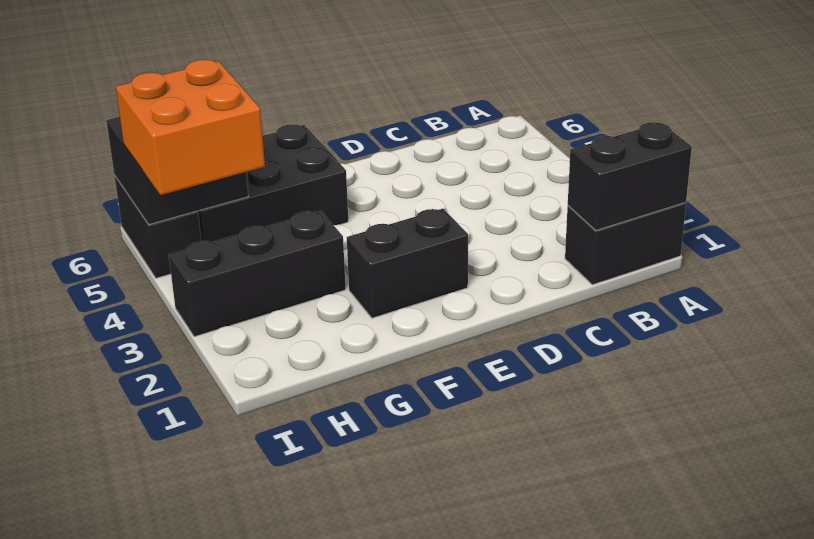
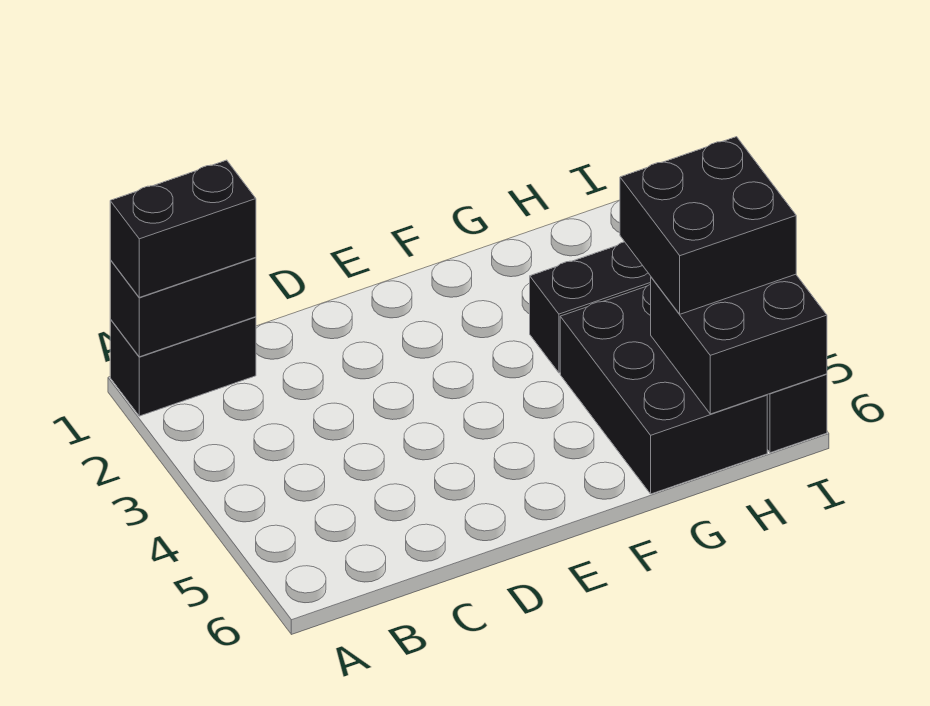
black brick E2:F2 level 1 -> black brick A1:B1 level 3
black brick F5:H6 level 1 -> black brick G4:H6 level 1
orange brick H4:I5 level 3 -> black brick H4:I5 level 3

